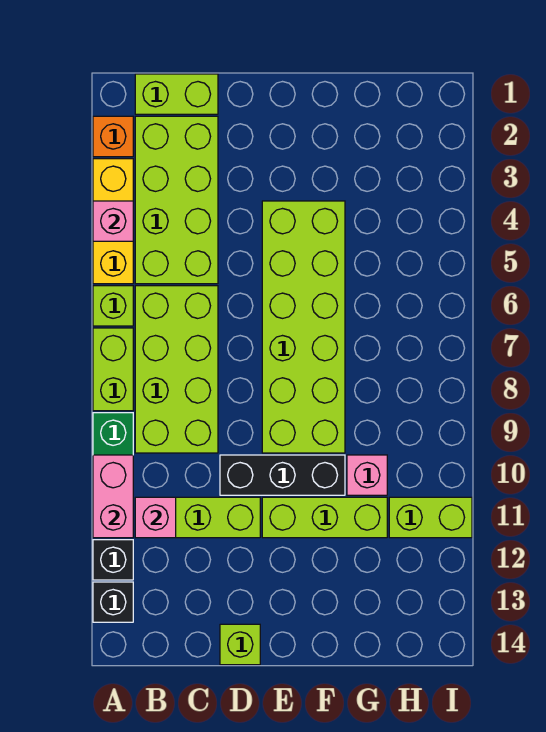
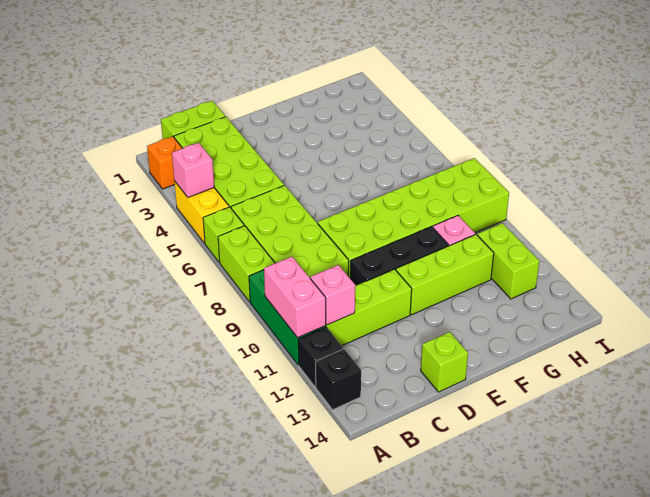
yellow brick A3:A5 level 1 -> yellow brick A4:A5 level 1
lime brick E4:F9 level 1 -> lime brick D8:I9 level 1
lime brick H11:I11 level 1 -> lime brick H11:H12 level 1

